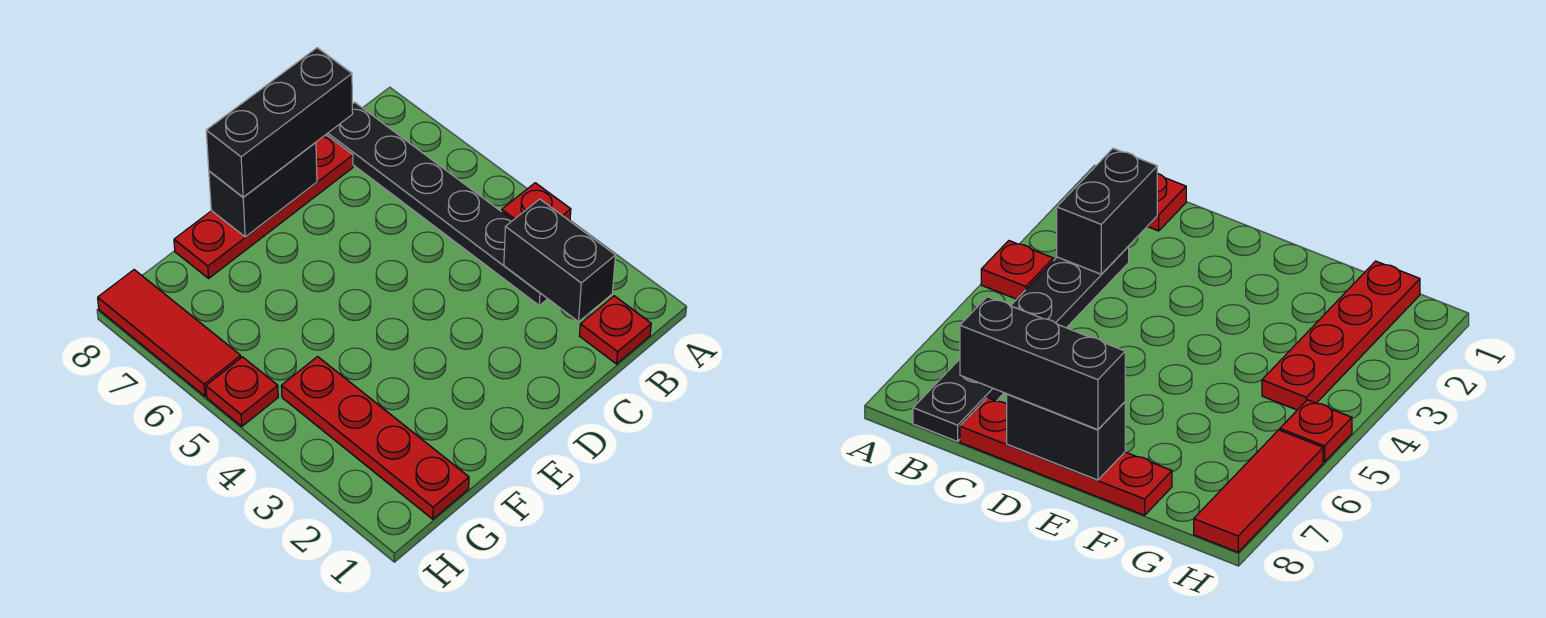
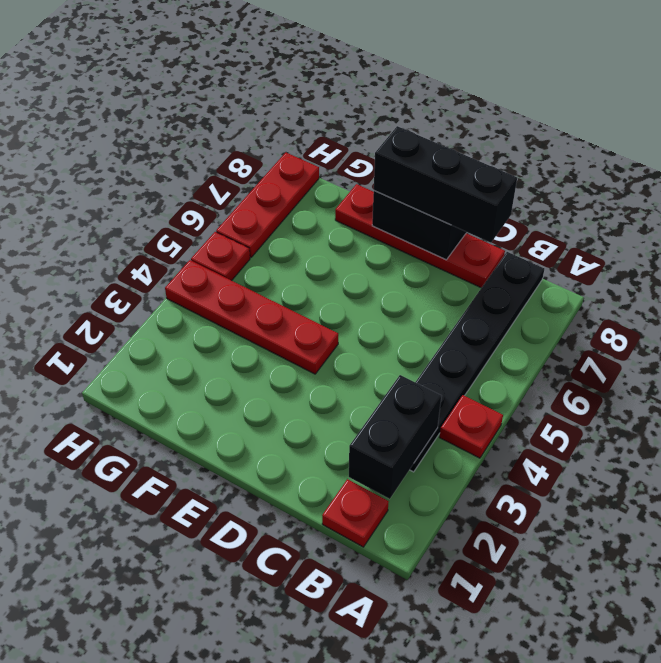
red plate G1:G4 level 1 -> red plate E4:H4 level 1
red tile H6:H8 level 1 -> red plate H6:H8 level 1

